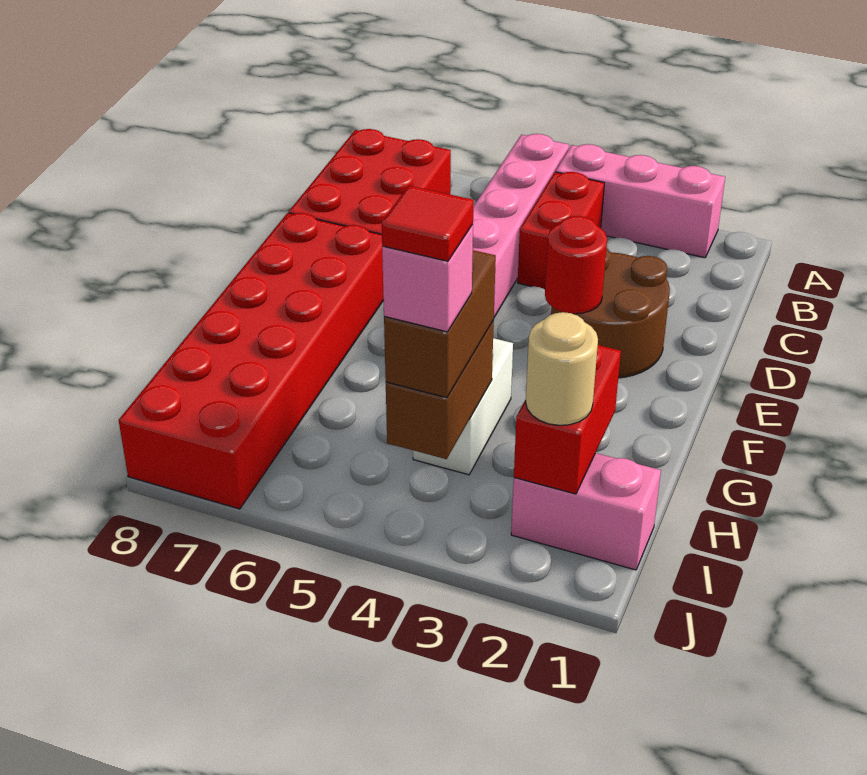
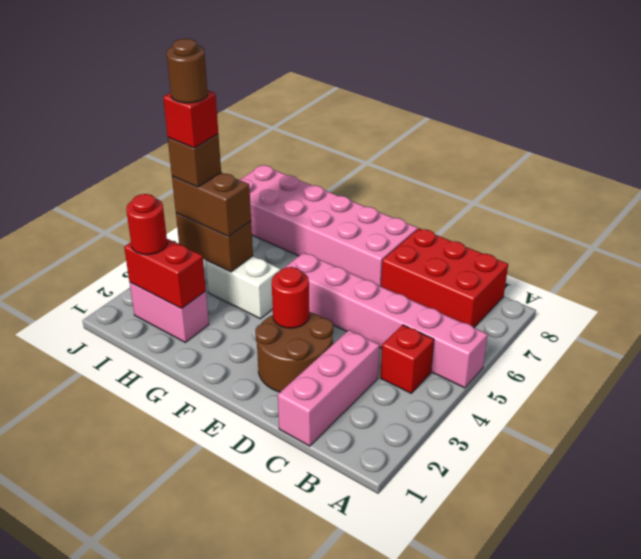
pink brick A2:A4 level 1 -> pink brick C1:C3 level 1
red brick B4:C4 level 1 -> red brick B4 level 1
red brick E7:J8 level 1 -> pink brick E7:J8 level 1
pink brick I1:I2 level 1 -> pink brick H2:I2 level 1
tan round brick I2 level 3 -> red round brick I2 level 3
pink brick I4 level 4 -> brown brick I4 level 4
red tile I4 level 5 -> red brick I4 level 5
none -> brown round brick I4 level 6

